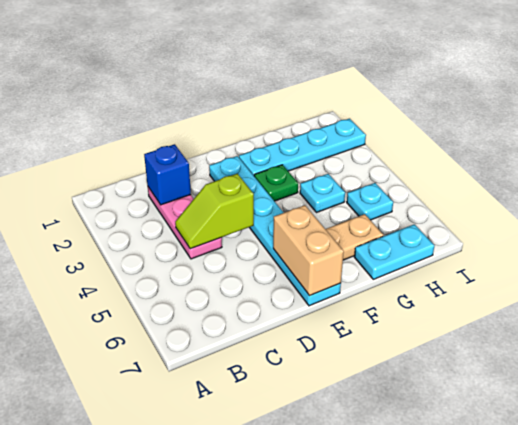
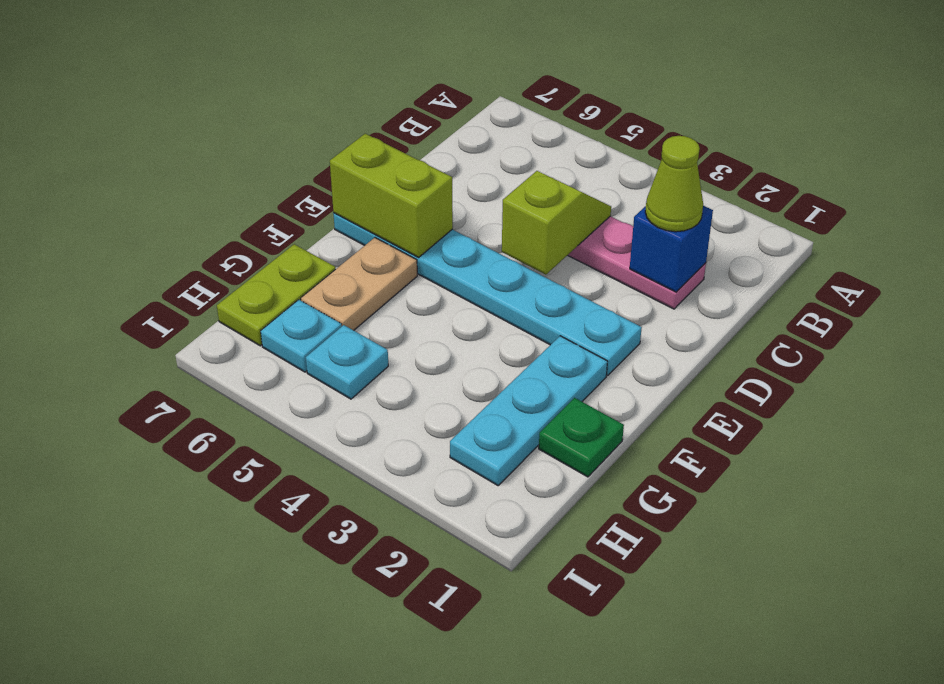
none -> lime cone C2 level 3
tan brick E6:E7 level 2 -> lime brick E6:E7 level 2
cyan plate F2:I2 level 1 -> cyan plate F2:H2 level 1
green plate F3 level 1 -> green plate G1 level 1
cyan plate G4 level 1 -> cyan plate H6 level 1
cyan plate G7:H7 level 1 -> lime plate G7:H7 level 1

